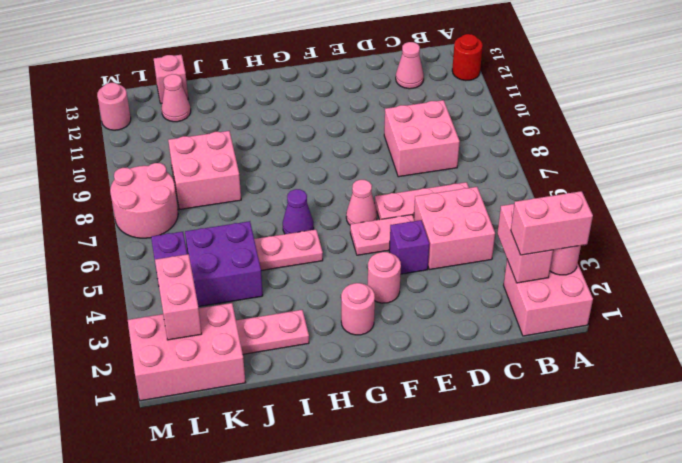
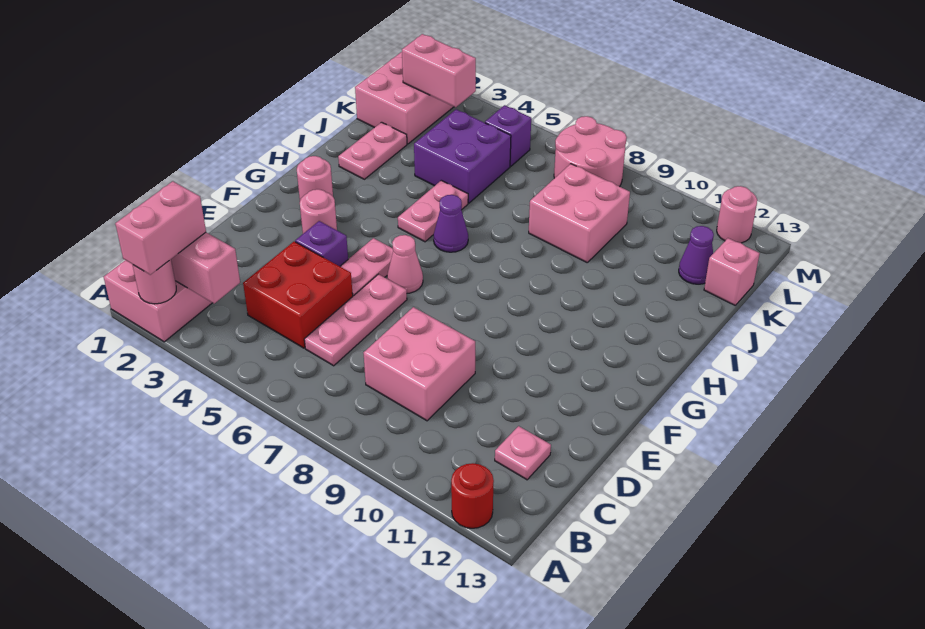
pink brick C4:D5 level 1 -> red brick C4:D5 level 1
pink cone C12 level 1 -> pink plate C12 level 1
pink cone K12 level 1 -> purple cone K12 level 1

